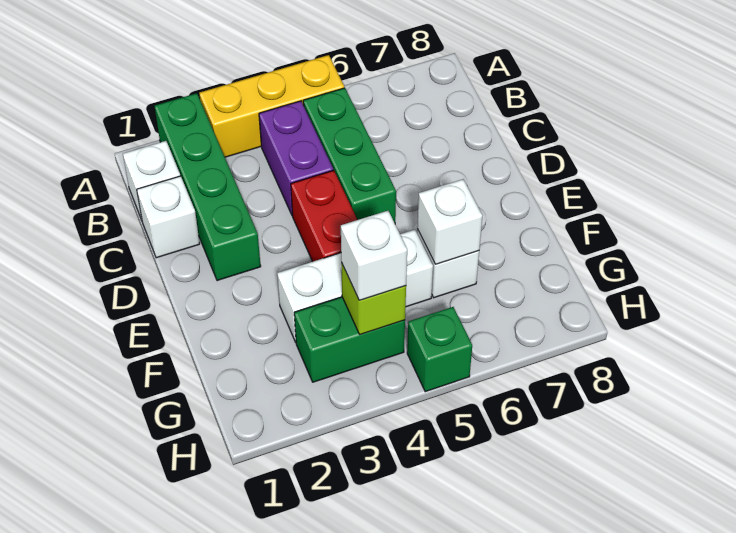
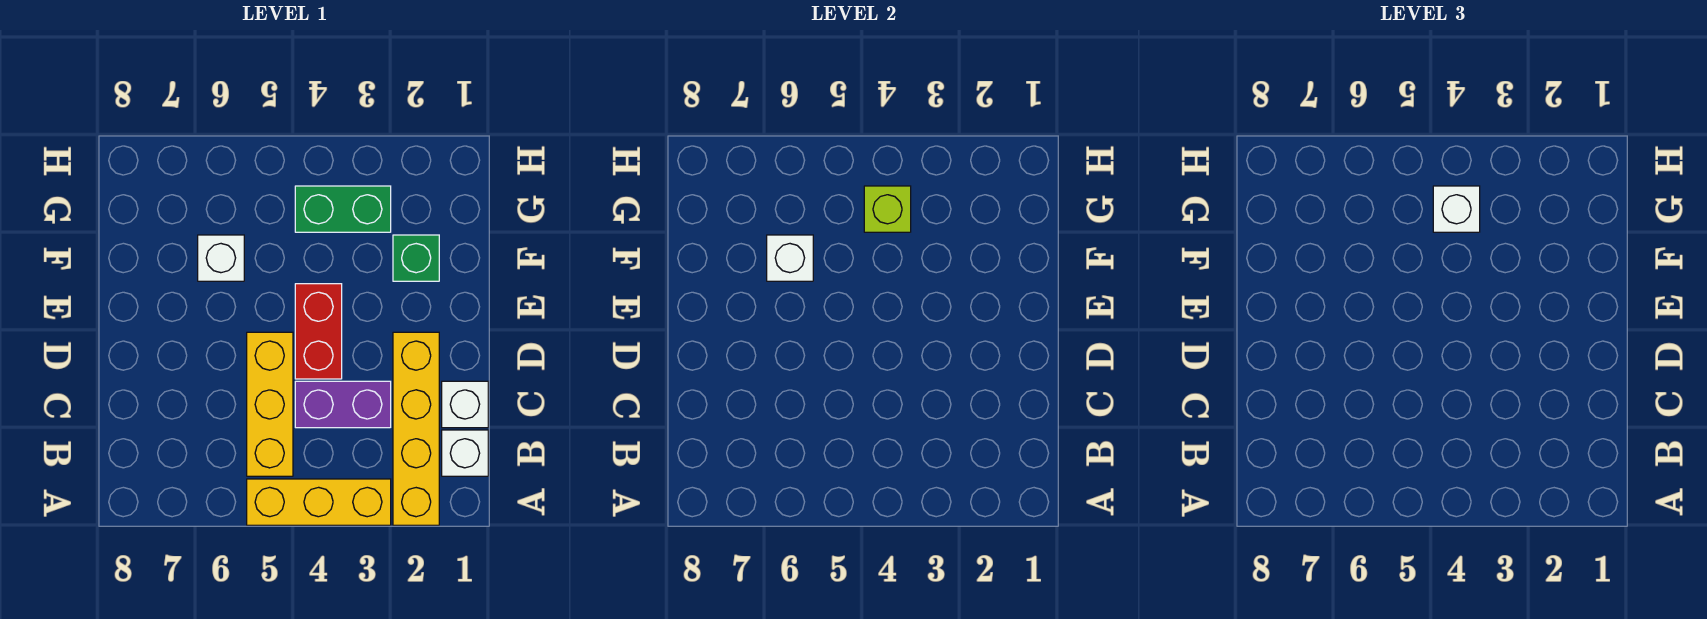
green brick A2:D2 level 1 -> yellow brick A2:D2 level 1
purple brick B4:C4 level 1 -> purple brick C3:C4 level 1
green brick B5:D5 level 1 -> yellow brick B5:D5 level 1
white brick F3:F5 level 1 -> none
green brick H5 level 1 -> green brick F2 level 1

